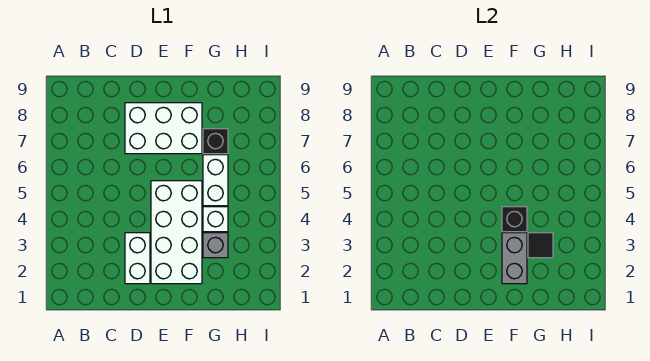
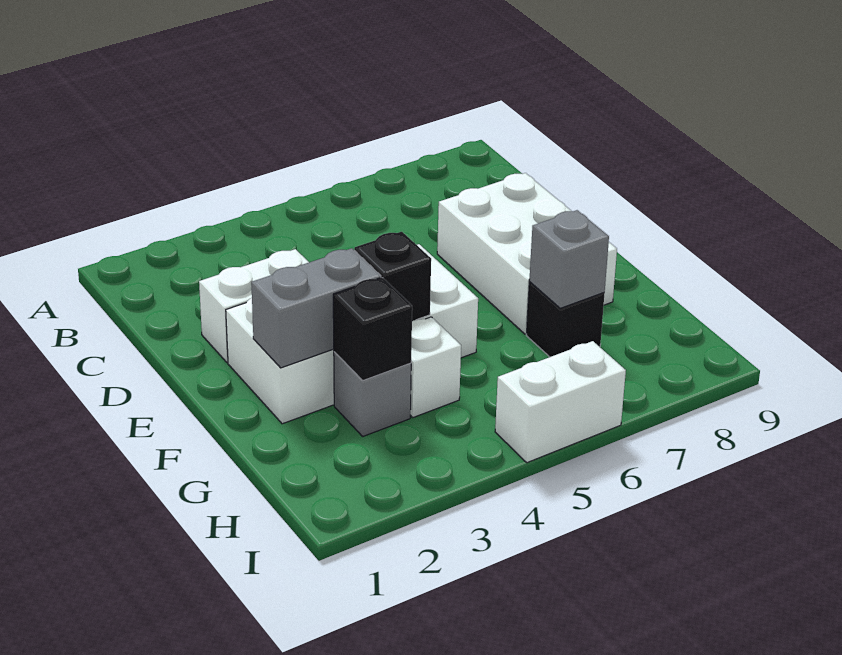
black tile G3 level 2 -> black brick G3 level 2
white brick G5:G6 level 1 -> white brick I5:I6 level 1
none -> grey brick G7 level 2

